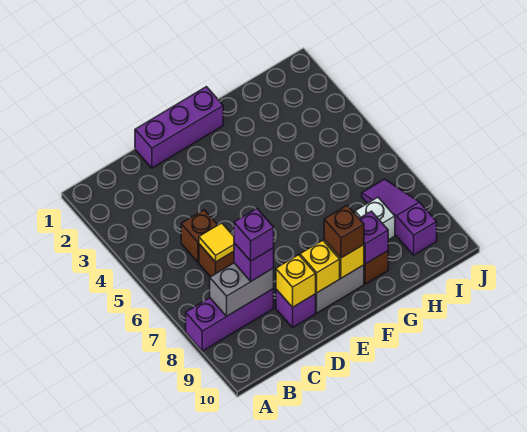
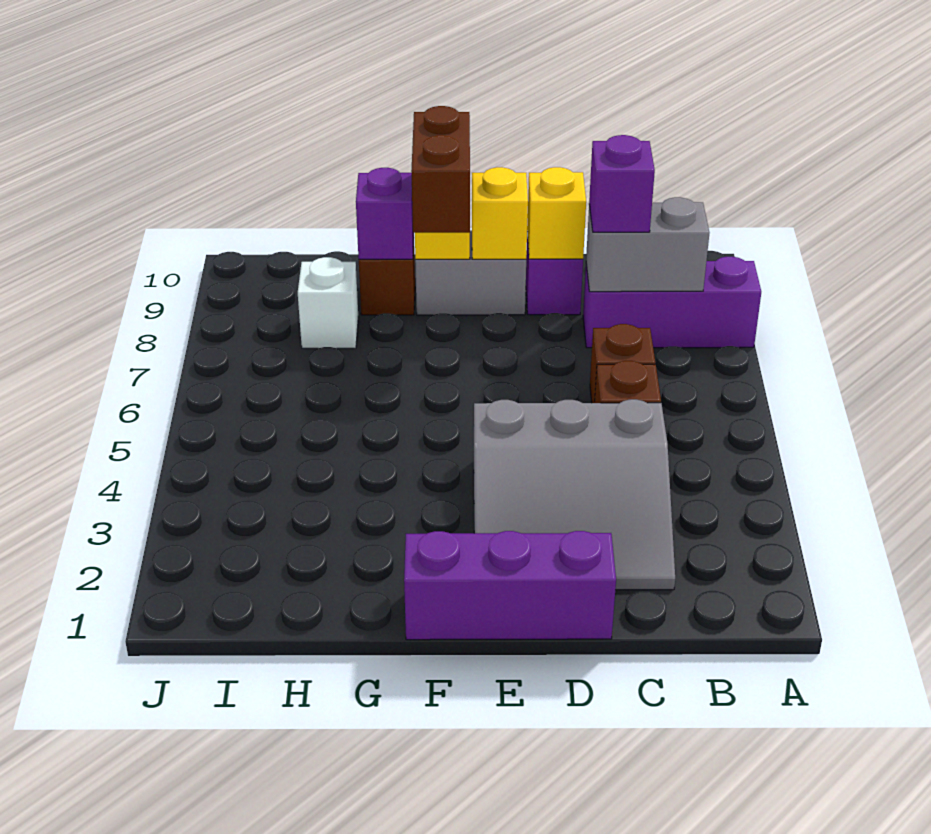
none -> grey slope C2:E4 level 1 top 4
yellow tile C6 level 2 -> none
purple brick C8 level 4 -> none
brown brick F9 level 3 -> brown brick F8:F9 level 3
purple slope I7:I9 level 1 top 9 -> none

